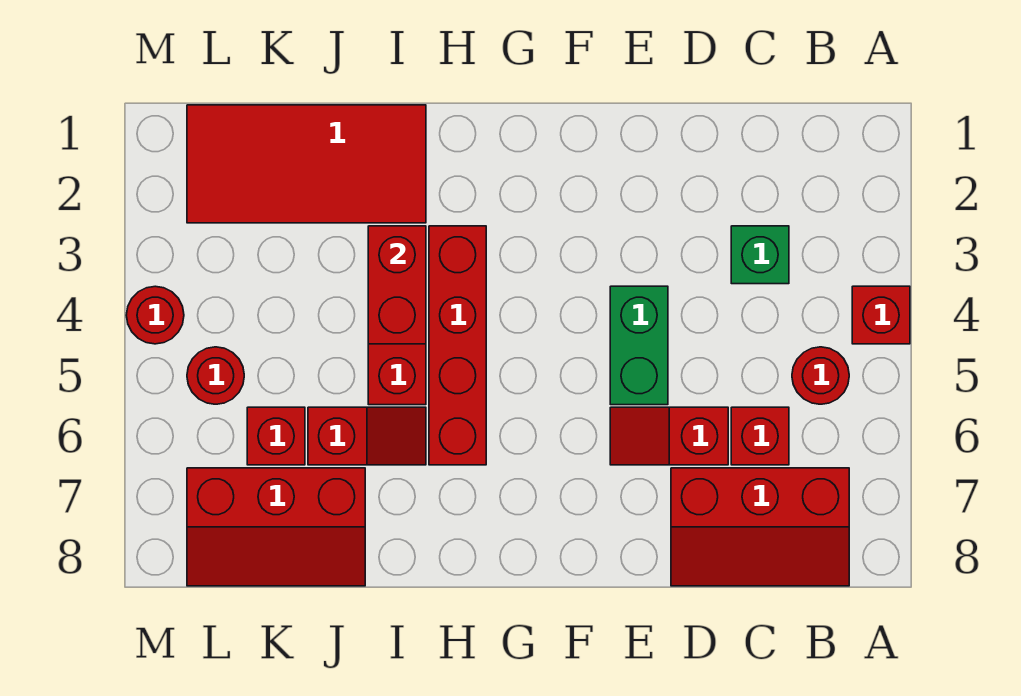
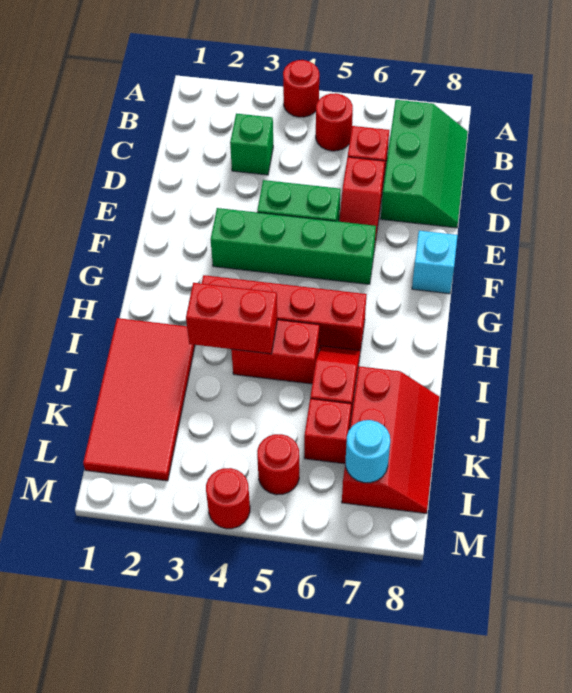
red brick A4 level 1 -> red round brick A4 level 1
red slope B7:D8 level 1 top 7 -> green slope B7:D8 level 1 top 7
none -> green brick F3:F6 level 1
none -> cyan brick F8 level 1
none -> cyan round brick L7 level 2

